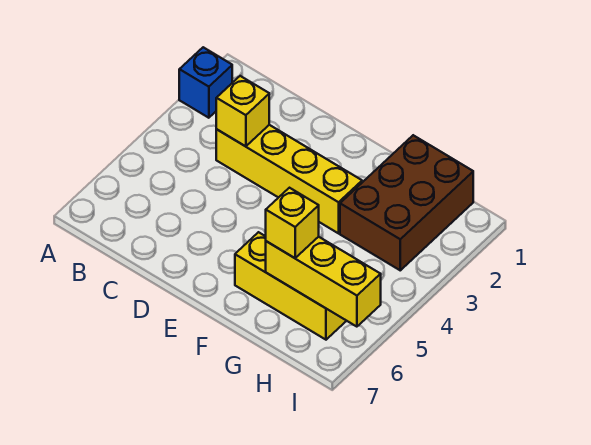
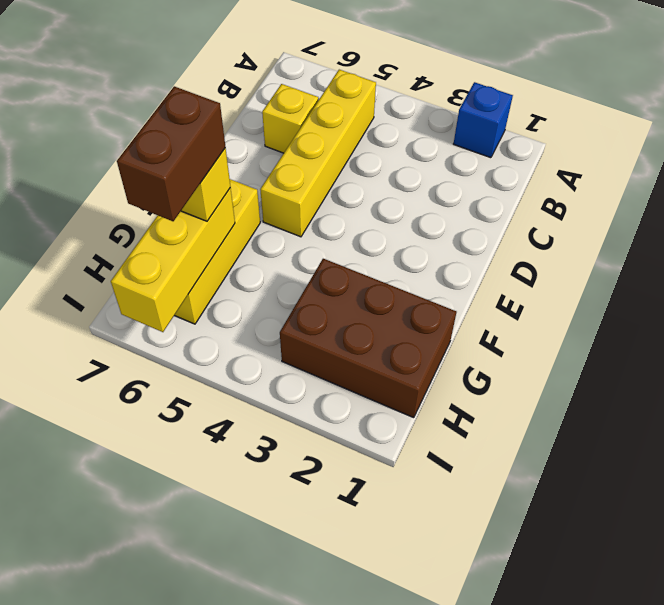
yellow brick C3:F3 level 1 -> yellow brick B5:E5 level 1
yellow brick C3 level 2 -> yellow brick C6 level 1
none -> brown brick G6:H6 level 4

